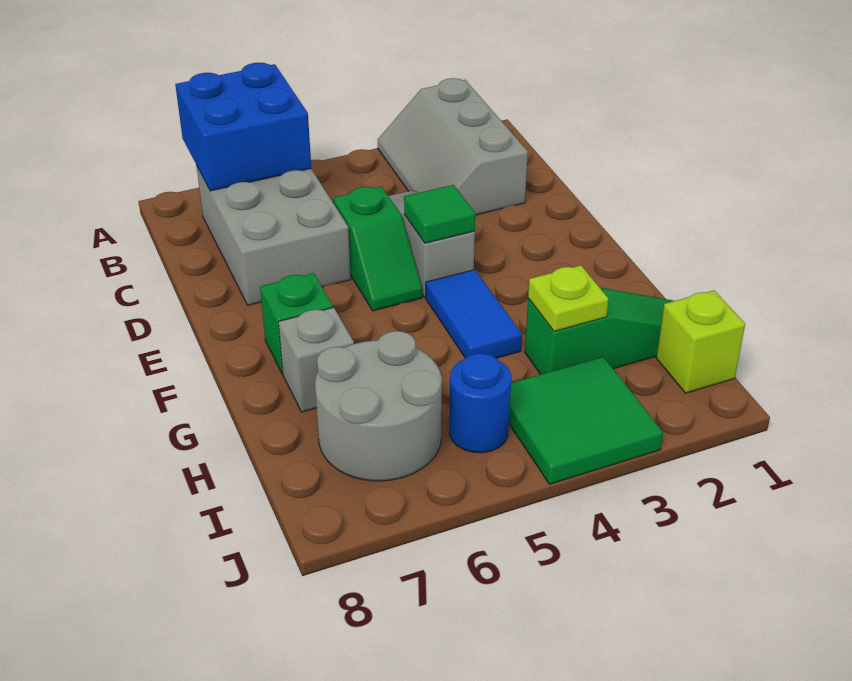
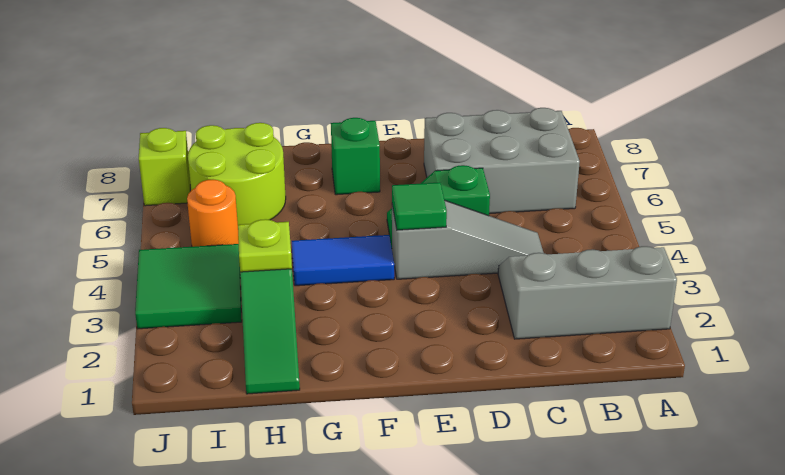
blue brick A6:B7 level 2 -> none
grey brick G7 level 1 -> none
grey round brick H6:I7 level 1 -> lime round brick H6:I7 level 1
lime brick I1 level 1 -> lime brick J7 level 1
blue round brick I5 level 1 -> orange round brick I5 level 1

